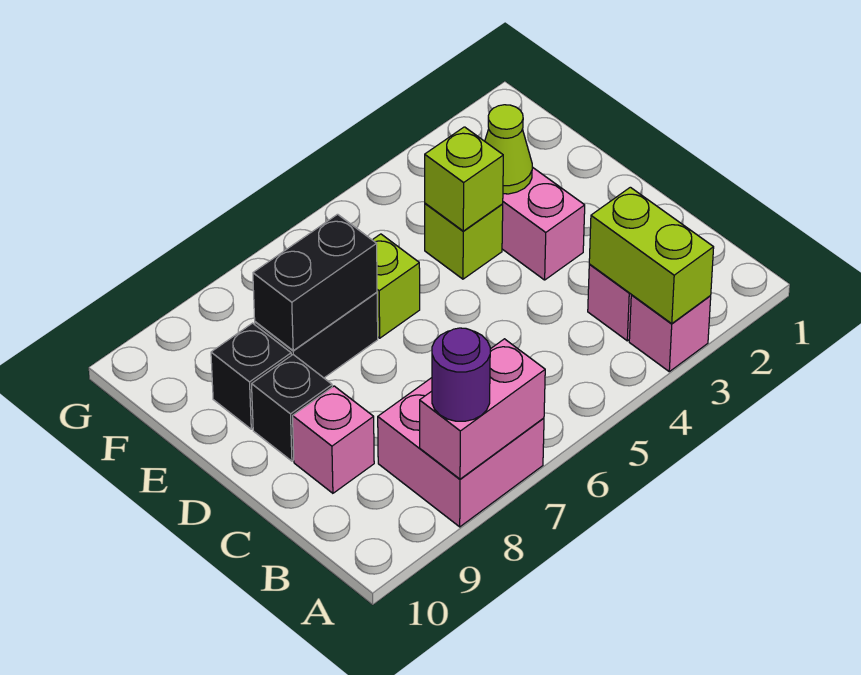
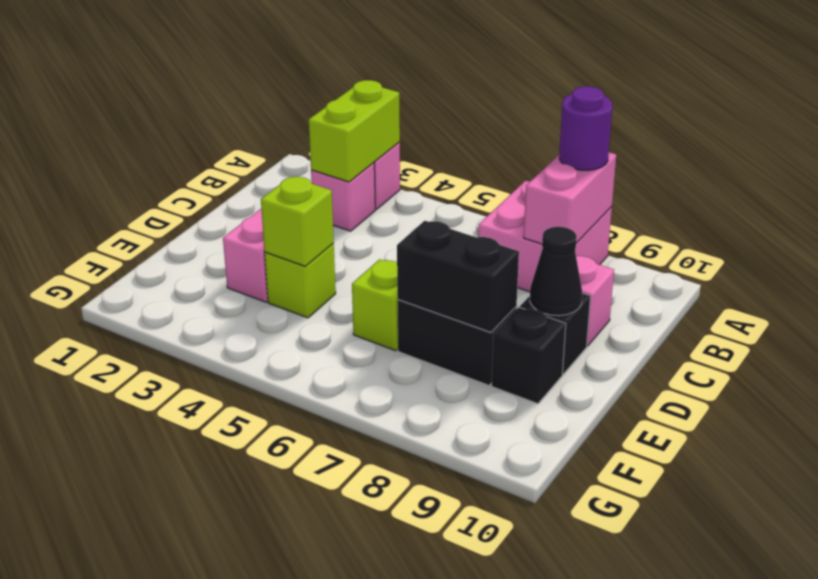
pink brick A7:A8 level 2 -> pink brick A8:B8 level 2
none -> black cone D9 level 2
lime cone E3 level 2 -> none

